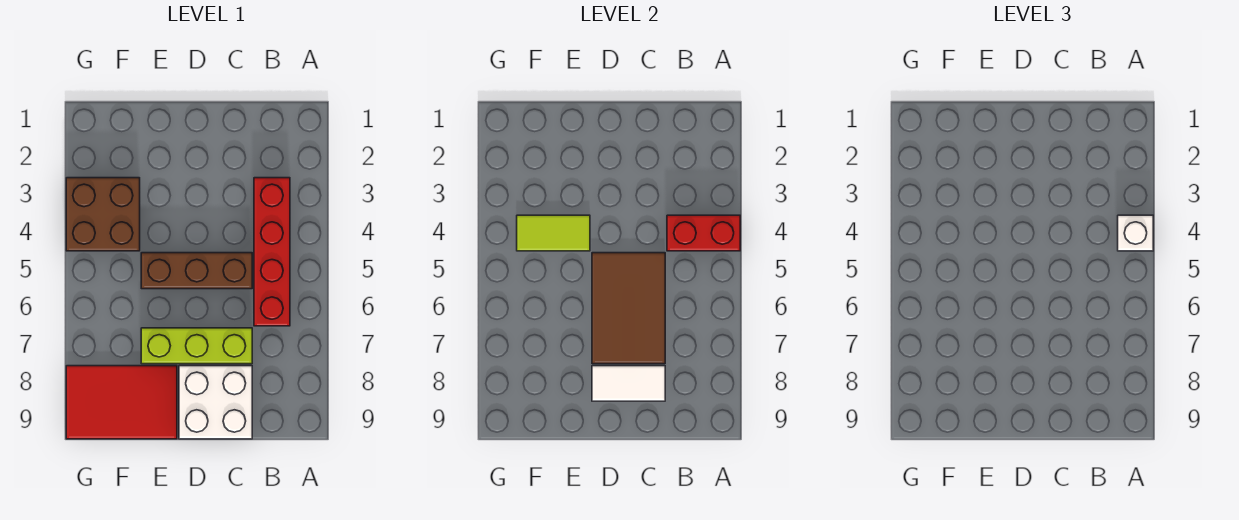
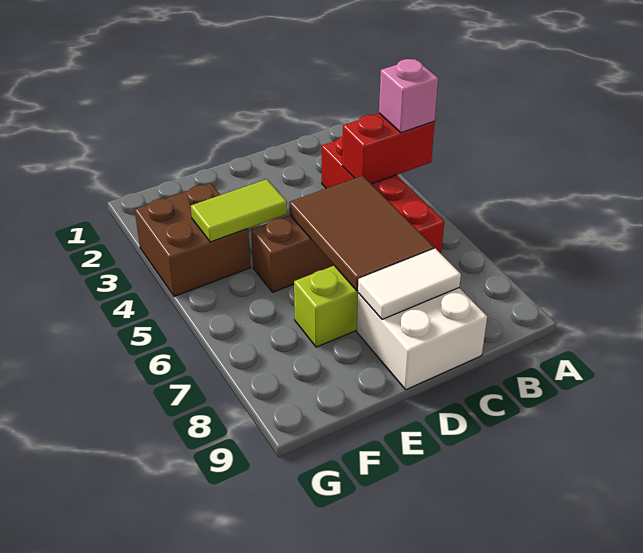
white brick A4 level 3 -> pink brick A4 level 3
red tile E8:G9 level 1 -> none

